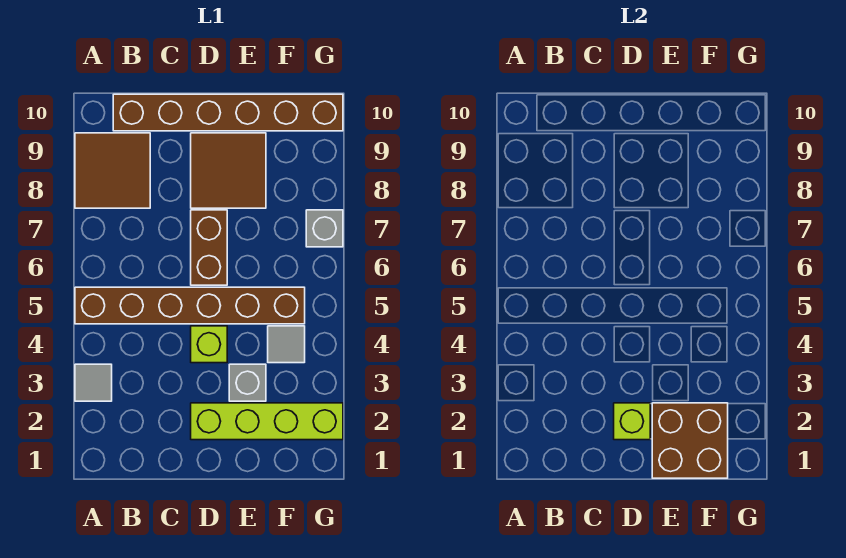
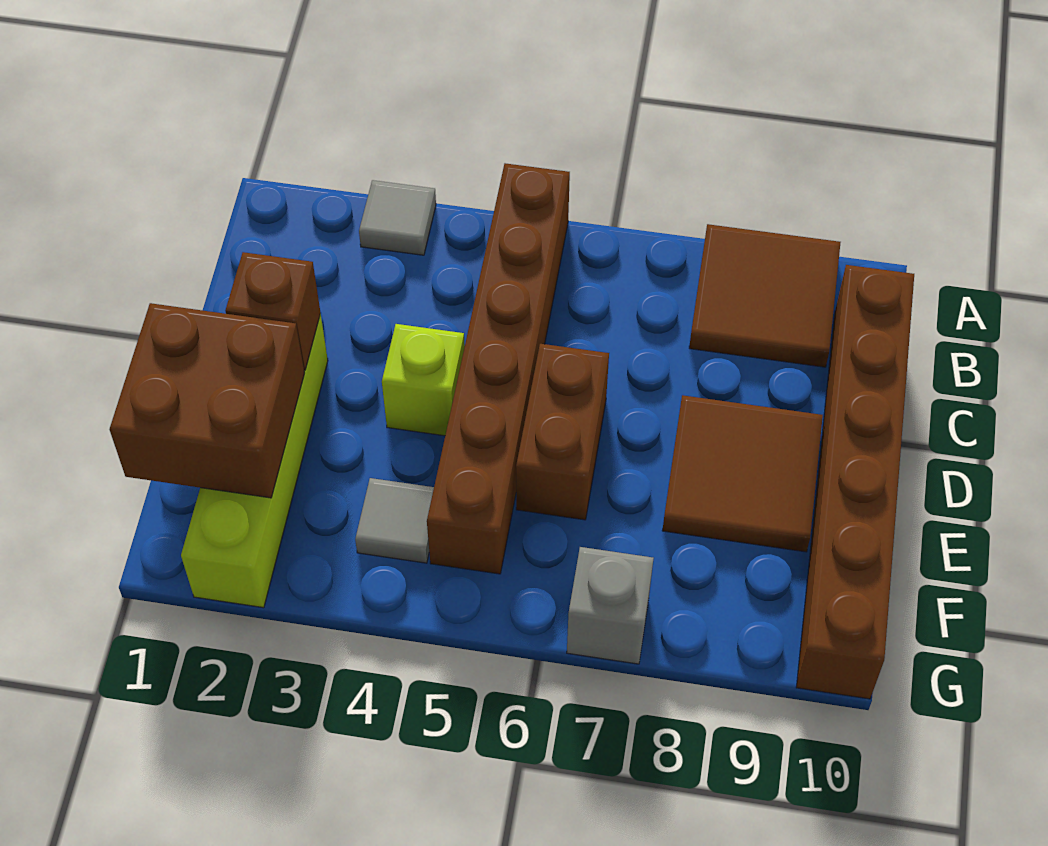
lime brick D2 level 2 -> brown brick D2 level 2
brown brick D6:D7 level 1 -> brown brick D6:E6 level 1
grey brick E3 level 1 -> none

